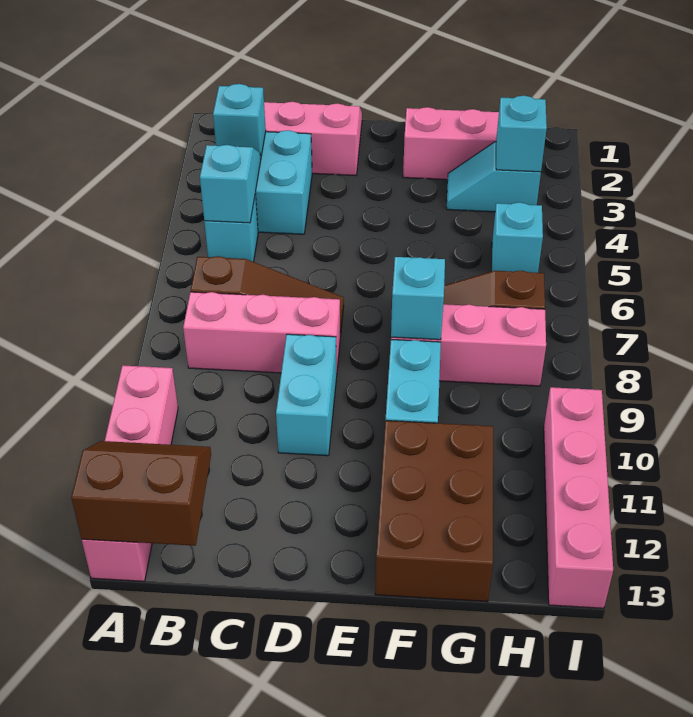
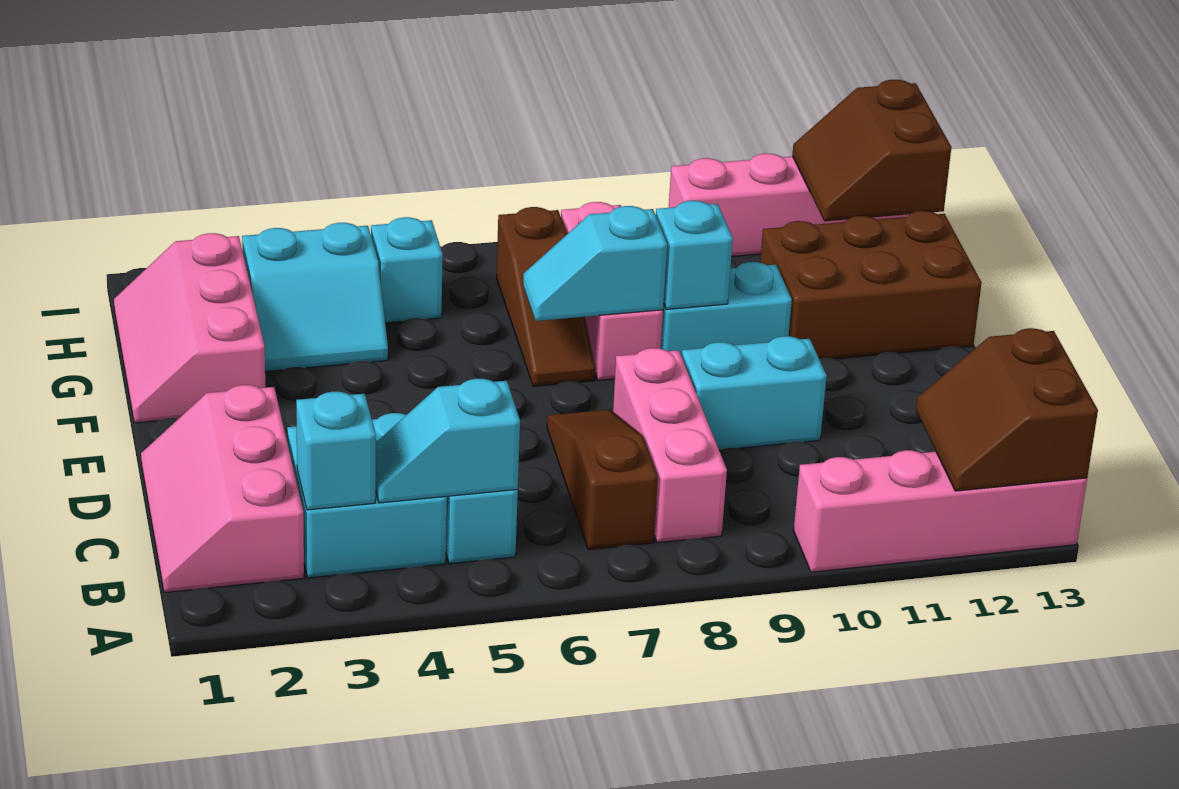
cyan slope G3:H3 level 1 top H -> cyan slope G3:H4 level 1 top H
cyan brick H3 level 2 -> cyan brick F9 level 2
none -> brown slope H12:I13 level 2 top 13

